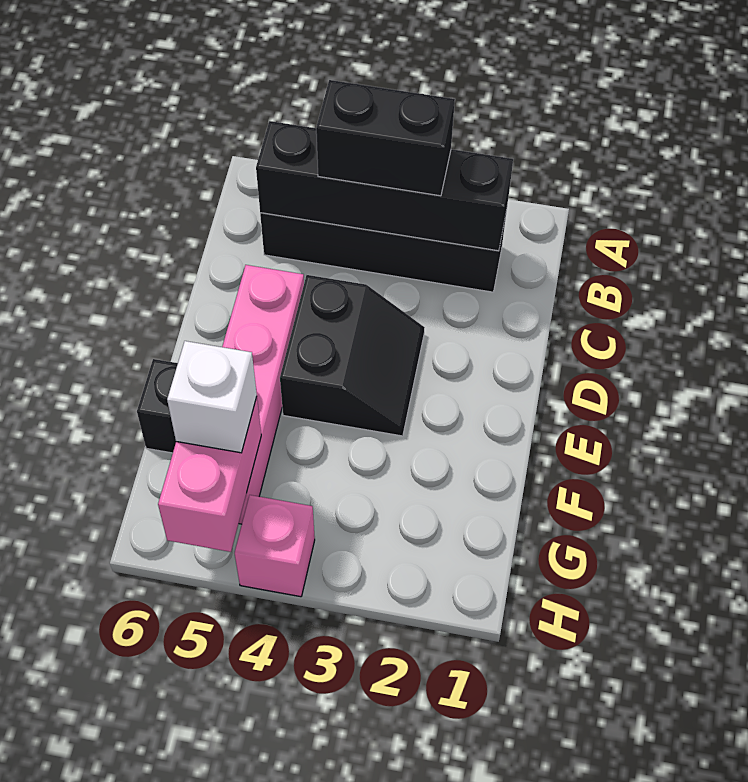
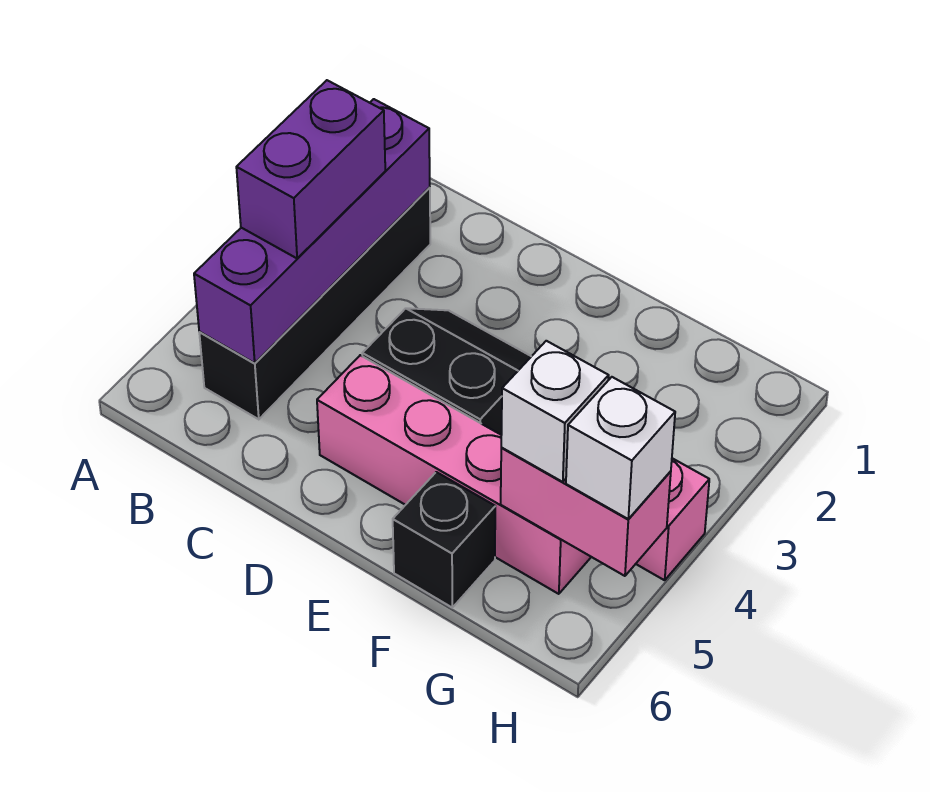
black brick B2:B5 level 2 -> purple brick B2:B5 level 2
black brick B3:B4 level 3 -> purple brick B3:B4 level 3
none -> white brick H5 level 3

